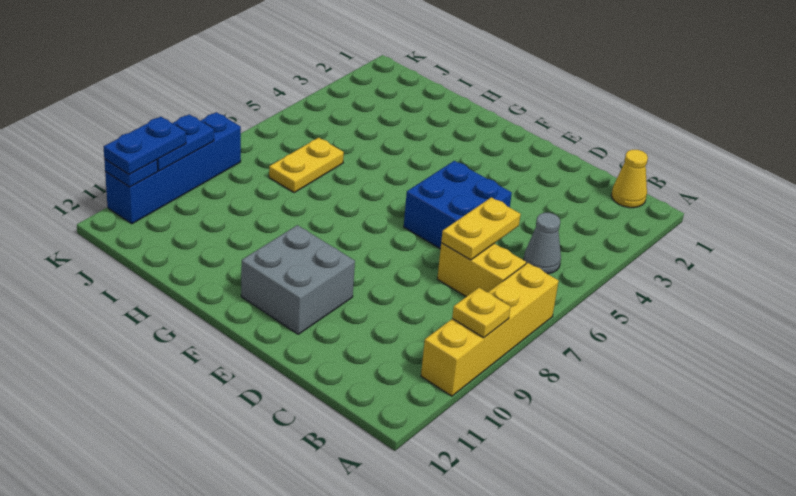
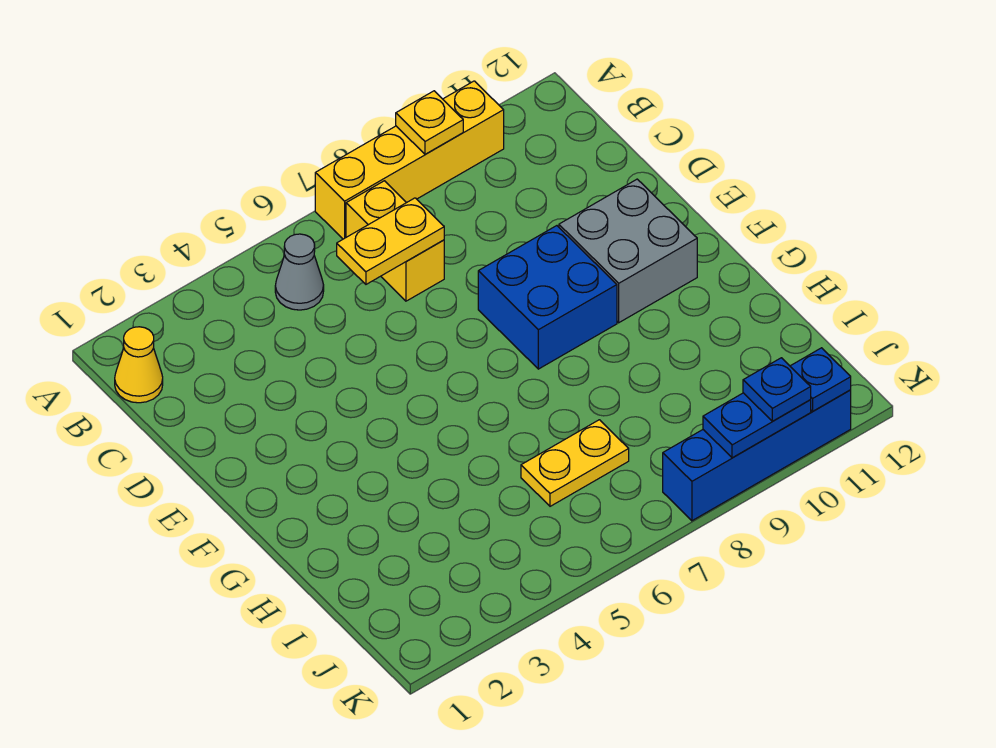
blue brick D5:E6 level 1 -> blue brick E8:F9 level 1
blue plate K10:K11 level 3 -> blue plate K10 level 3

